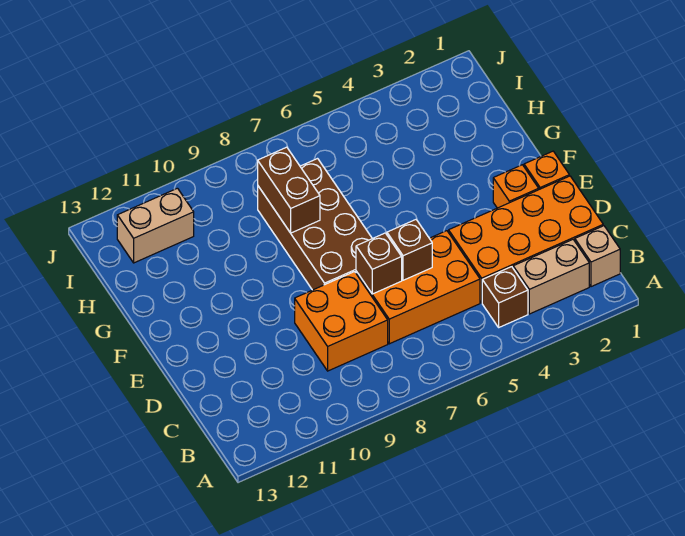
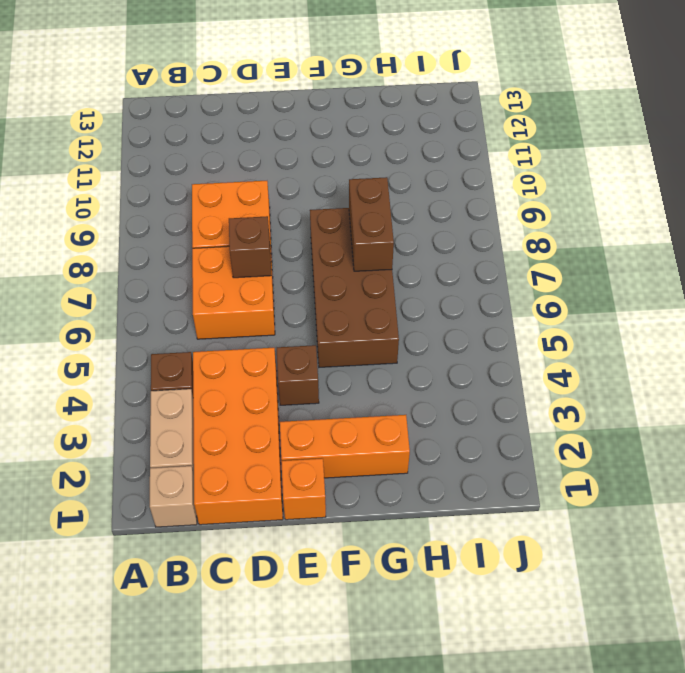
orange brick C5:D7 level 1 -> orange brick C6:D7 level 1
brown brick D6 level 2 -> brown brick E4 level 1
orange brick E2 level 1 -> orange brick E2:G2 level 1
brown brick E7:H8 level 1 -> brown brick F5:G8 level 1
brown brick G8:H8 level 2 -> brown brick G7:G8 level 2
tan brick I11:I12 level 1 -> none

